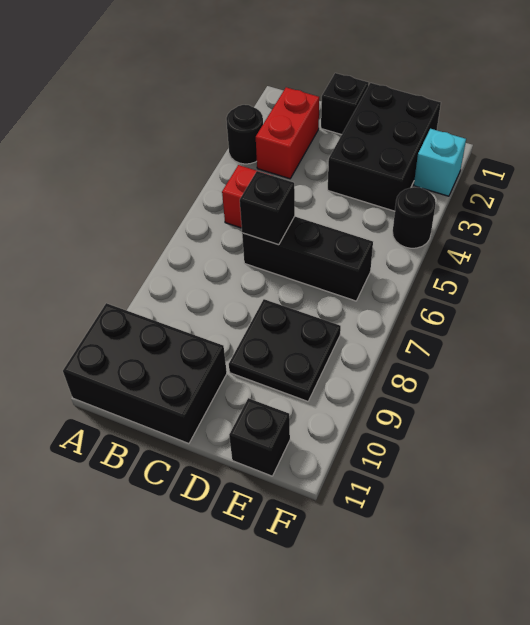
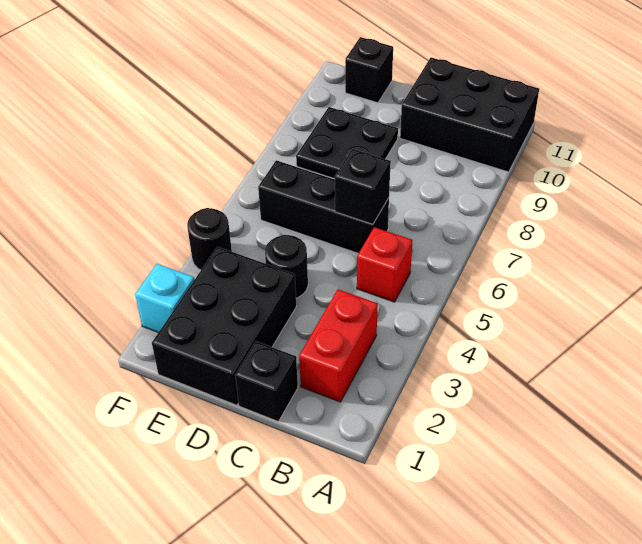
black round brick A3 level 1 -> black round brick D4 level 1

